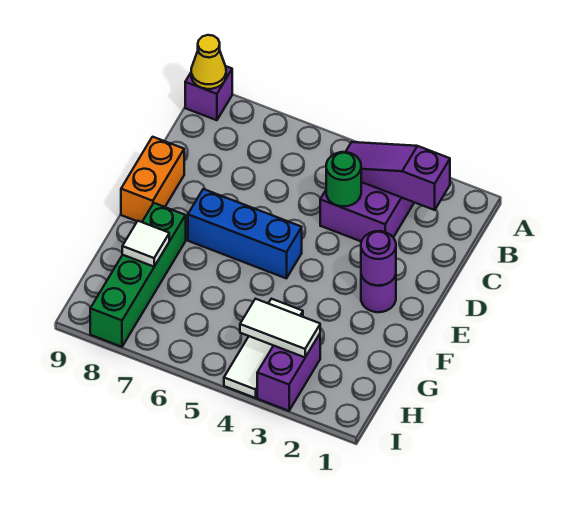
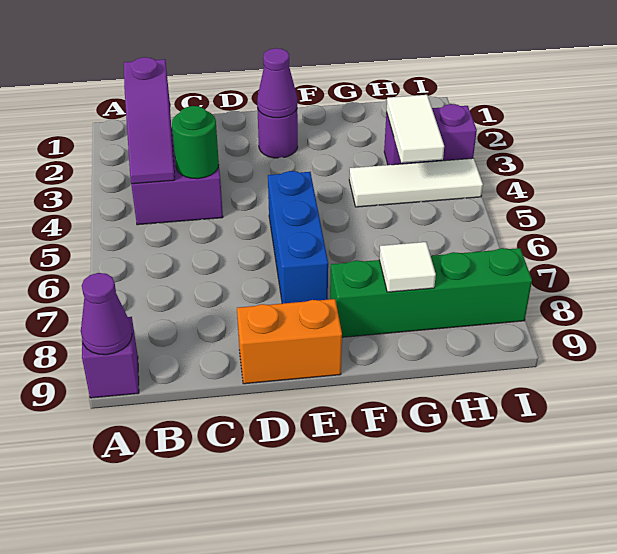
yellow cone A9 level 2 -> purple cone A9 level 2
purple round brick E2 level 2 -> purple cone E2 level 2

